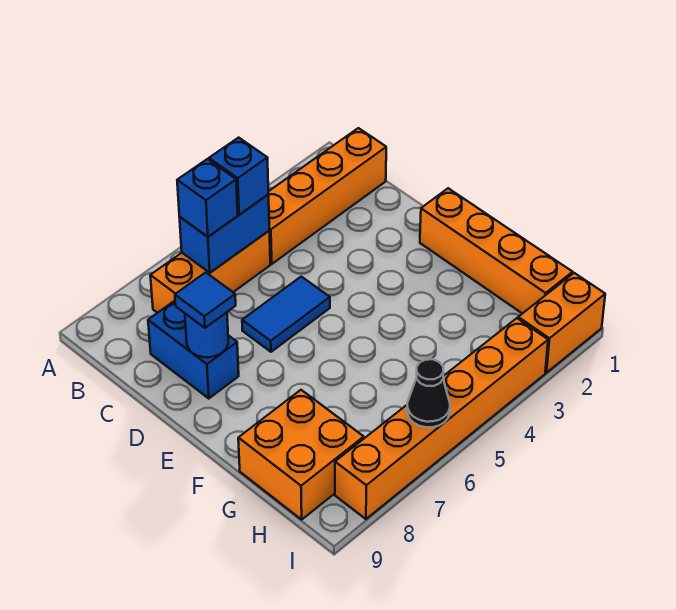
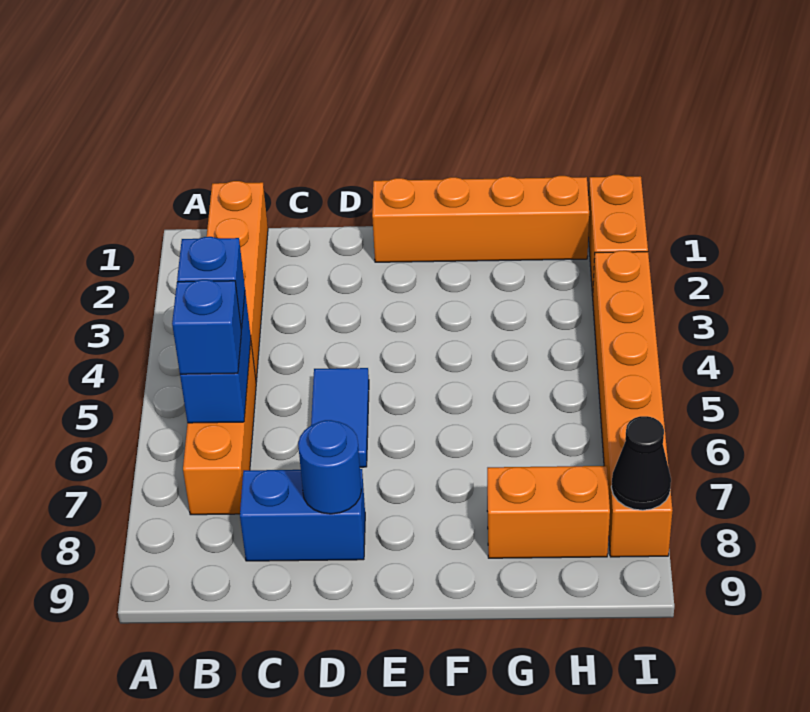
blue tile D8 level 3 -> none
orange brick G8:H9 level 1 -> orange brick G8:H8 level 1
black cone I6 level 2 -> black cone I8 level 2

